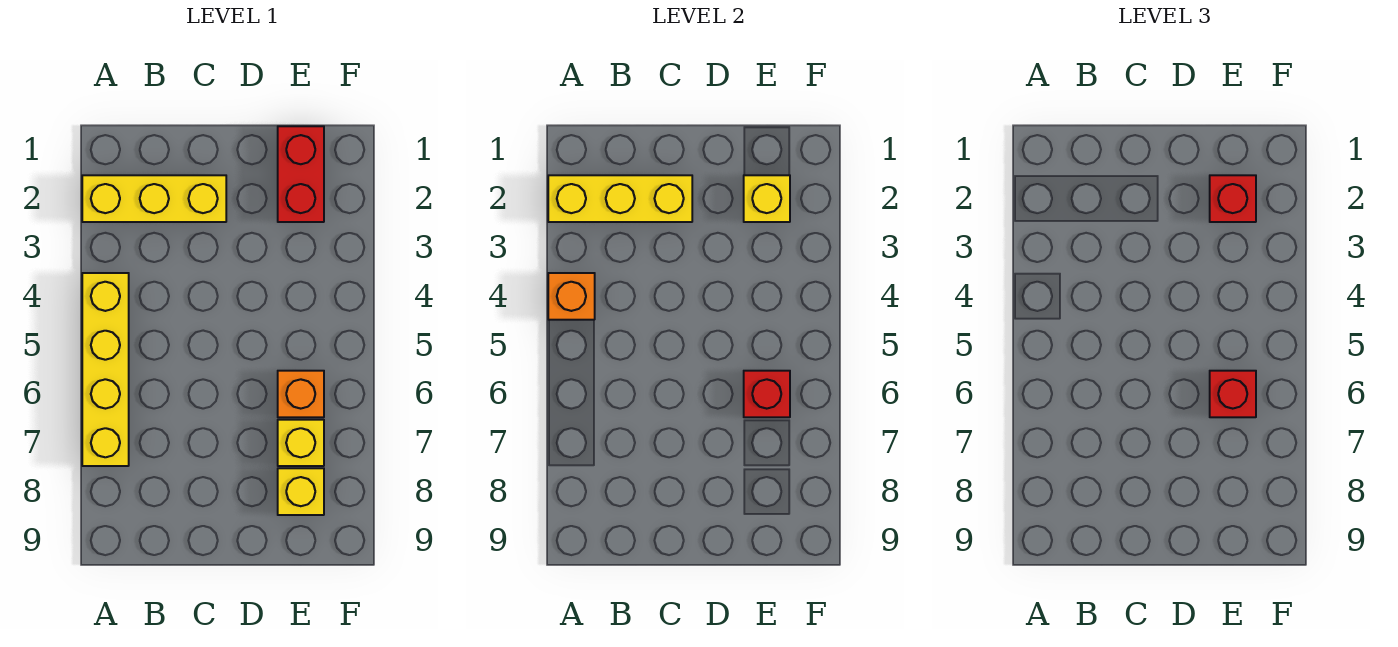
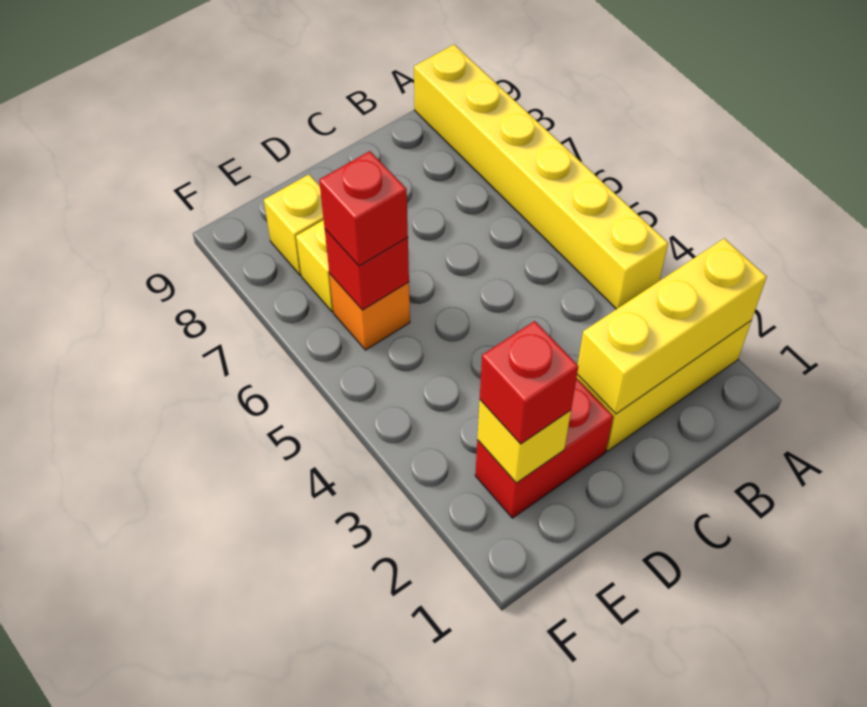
yellow brick A4:A7 level 1 -> yellow brick A4:A9 level 1
orange brick A4 level 2 -> none
red brick E1:E2 level 1 -> red brick D2:E2 level 1

